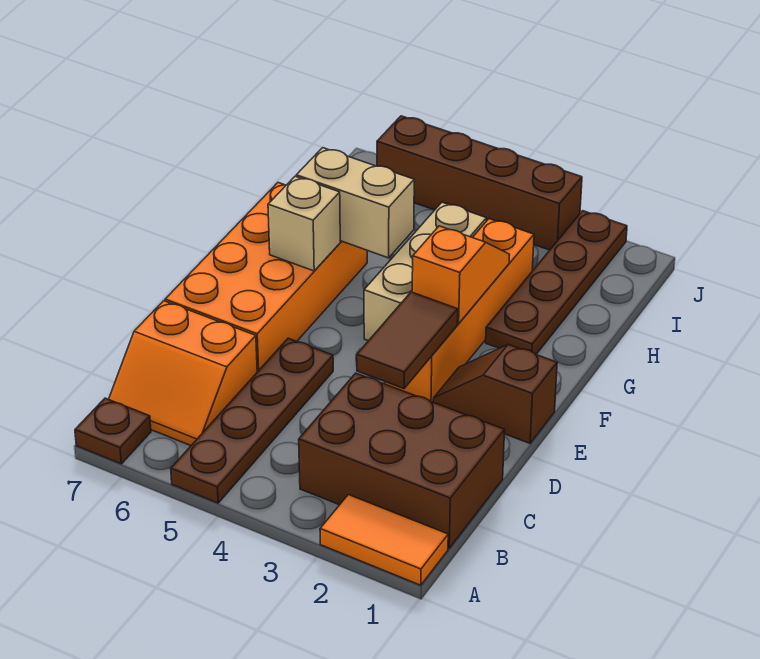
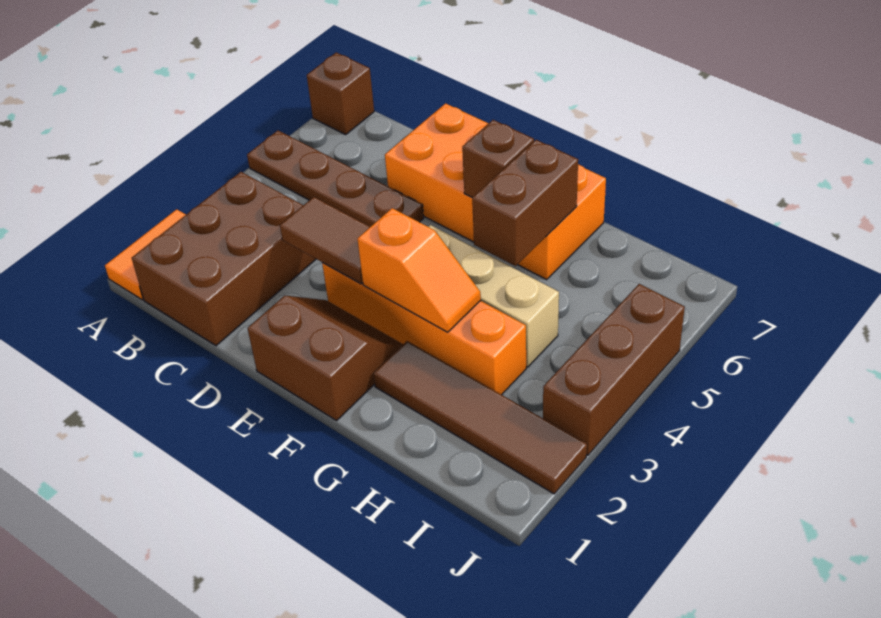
brown plate A7 level 1 -> brown brick A7 level 1
orange slope B6:C7 level 1 top C -> none
brown slope E1:E2 level 1 top 1 -> brown slope E1:F2 level 1 top 1
tan brick F6 level 2 -> brown brick F6 level 2
brown plate G2:J2 level 1 -> brown tile G2:J2 level 1
tan brick G5:G6 level 2 -> brown brick G5:G6 level 2
brown brick J3:J6 level 1 -> brown brick J3:J5 level 1

